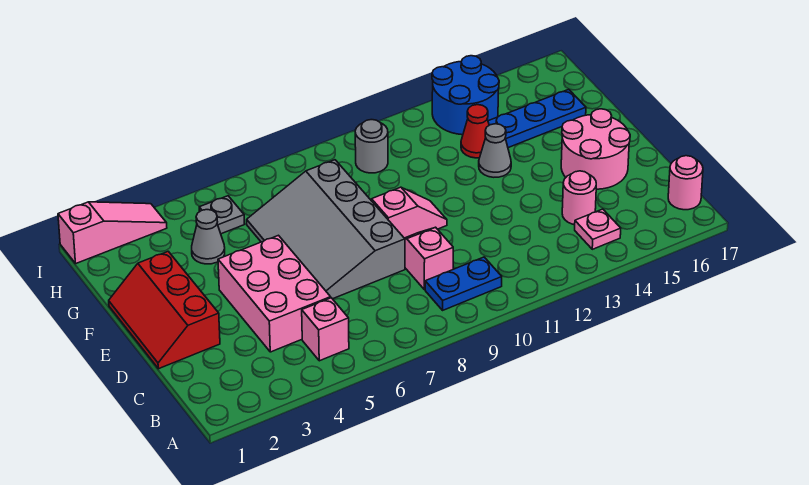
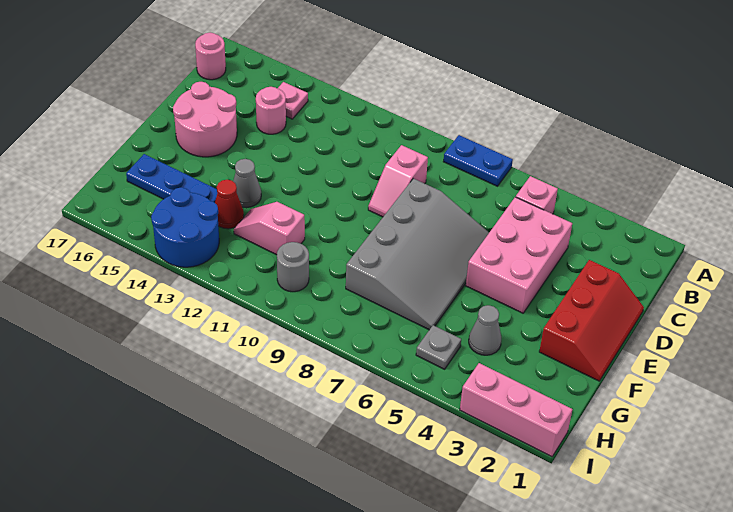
blue plate B9:B10 level 1 -> blue plate A7:A8 level 1
pink slope E9:E10 level 1 top 9 -> pink slope G11:G12 level 1 top 11
pink slope I1:I3 level 1 top 1 -> pink brick I1:I3 level 1

